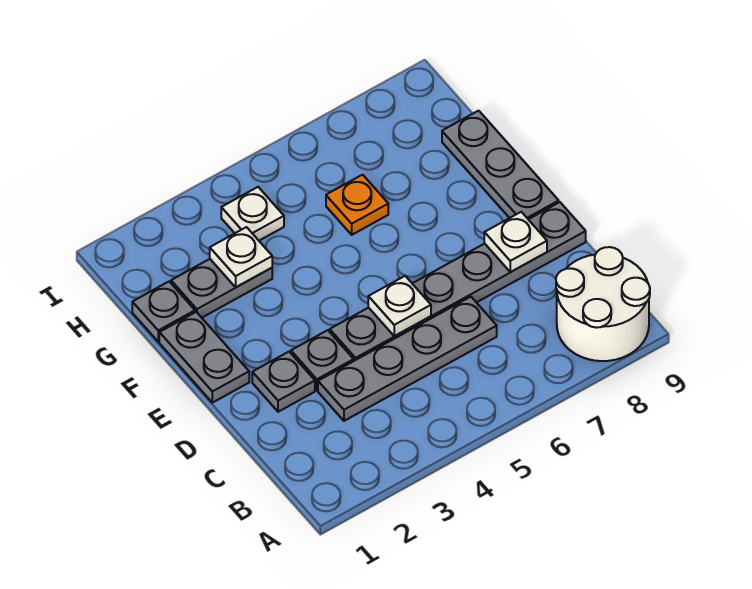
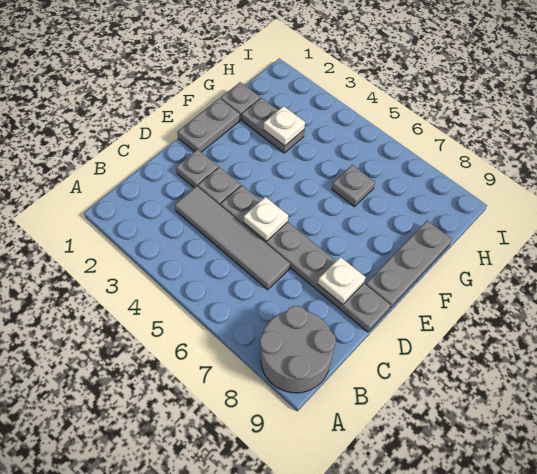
white round brick A8:B9 level 1 -> grey round brick A8:B9 level 1
grey plate C3:C6 level 1 -> grey tile C3:C6 level 1
orange plate G6 level 1 -> grey plate G6 level 1
white plate H4 level 1 -> none

